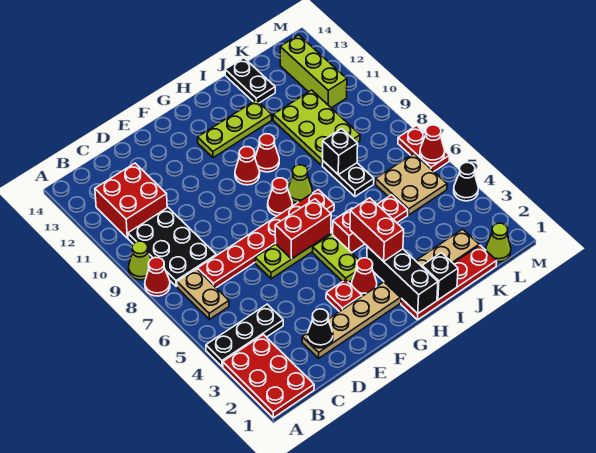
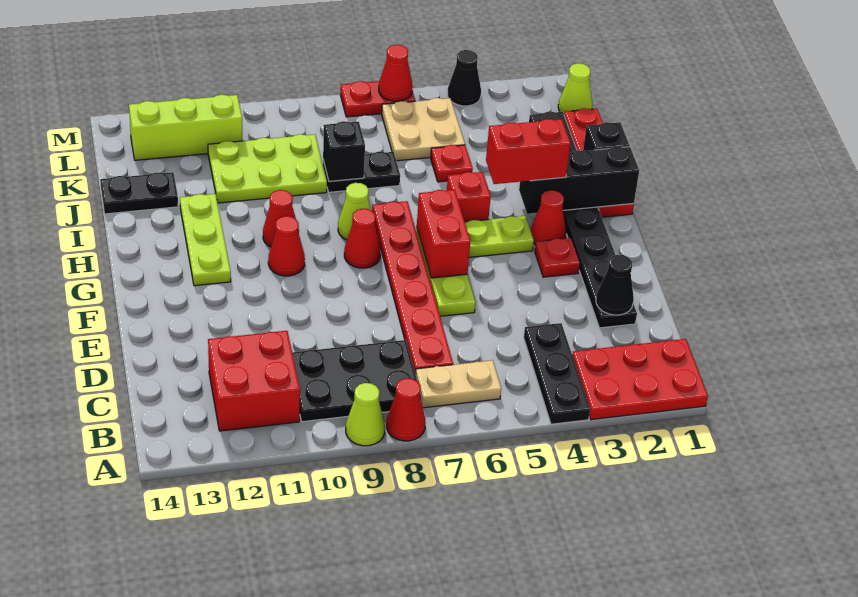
tan plate D2:K2 level 1 -> black plate D2:K2 level 1

